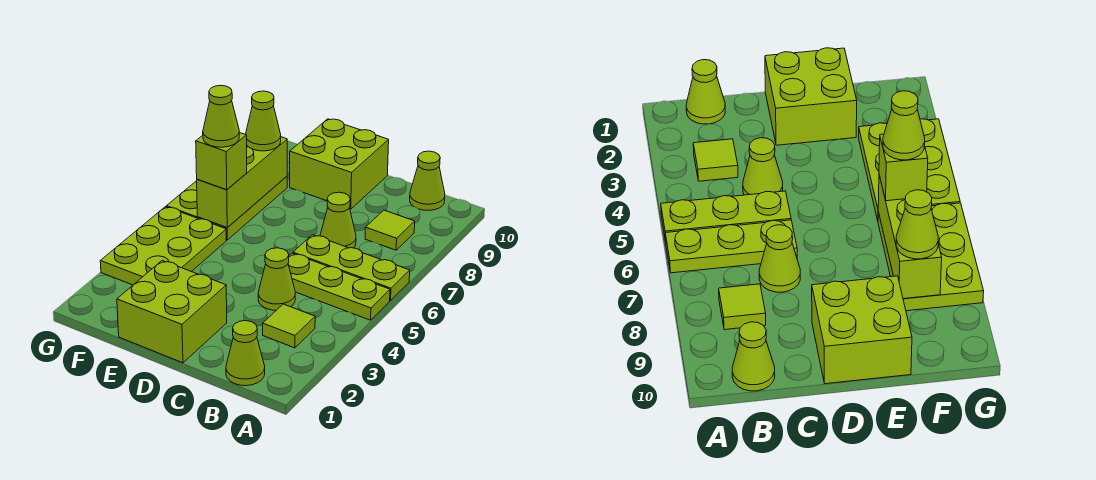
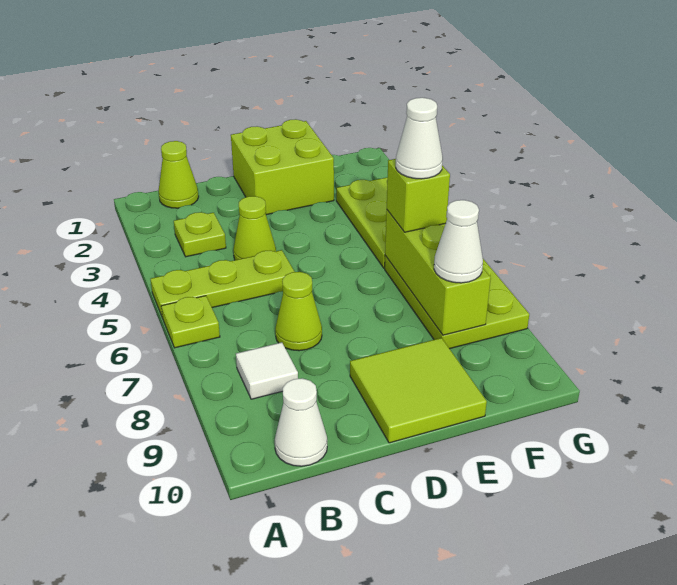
lime plate A6:C6 level 1 -> lime plate A6 level 1
lime tile B3 level 1 -> lime plate B3 level 1
lime tile B8 level 1 -> white tile B8 level 1
lime cone B10 level 1 -> white cone B10 level 1
lime brick D9:E10 level 1 -> lime tile D9:E10 level 1
lime cone F6 level 4 -> white cone F6 level 4
lime cone F8 level 3 -> white cone F8 level 3

